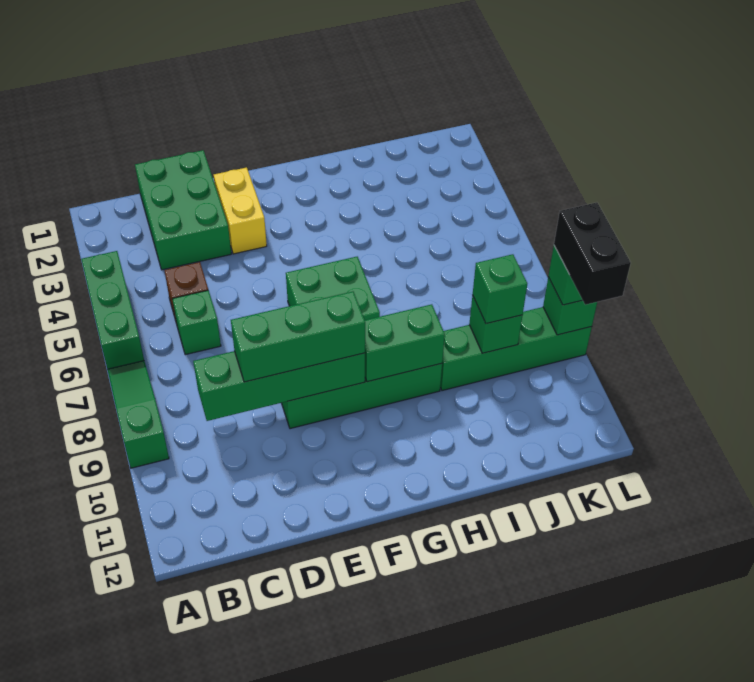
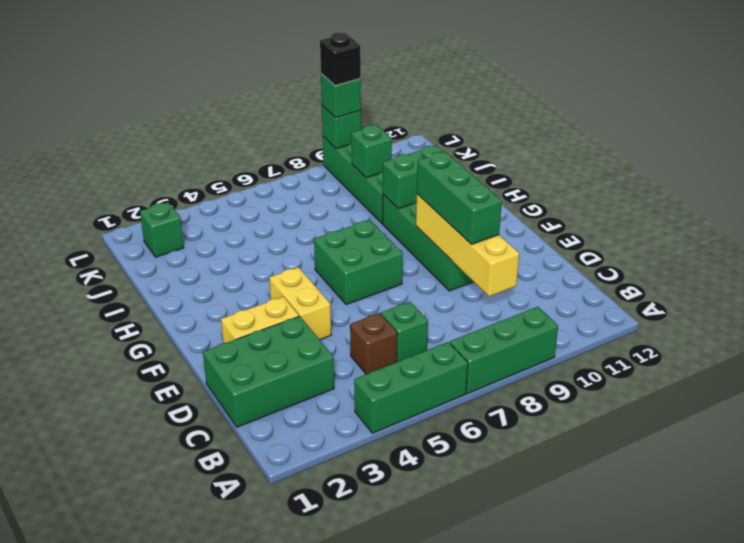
green slope A7:A9 level 1 top 9 -> green brick A7:A9 level 1
green brick C9:F9 level 2 -> yellow brick C9:F9 level 2
none -> yellow brick E4:F4 level 1
green brick G9:H9 level 2 -> green brick H9:H10 level 2
green brick J9 level 3 -> green brick K2 level 1
black brick L9:L10 level 4 -> black brick L9 level 4

